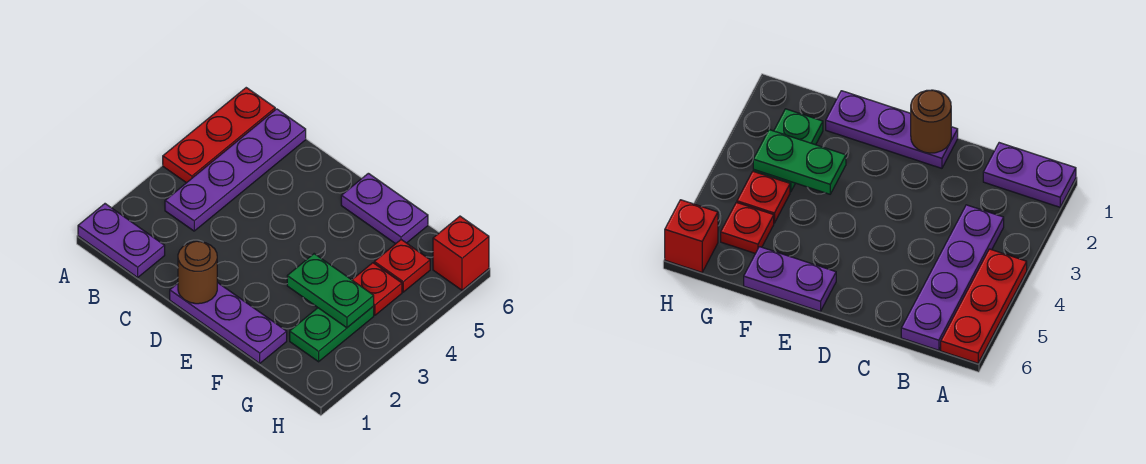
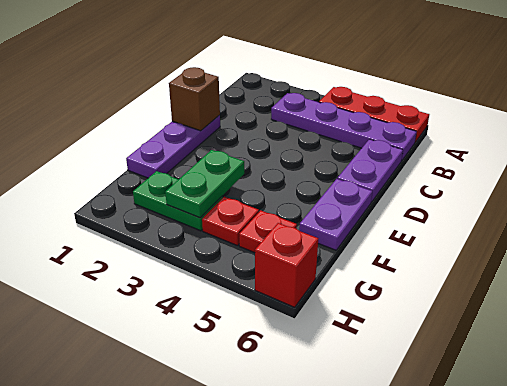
purple plate A1:B1 level 1 -> purple plate C6:D6 level 1
brown round brick D1 level 2 -> brown brick D1 level 2

